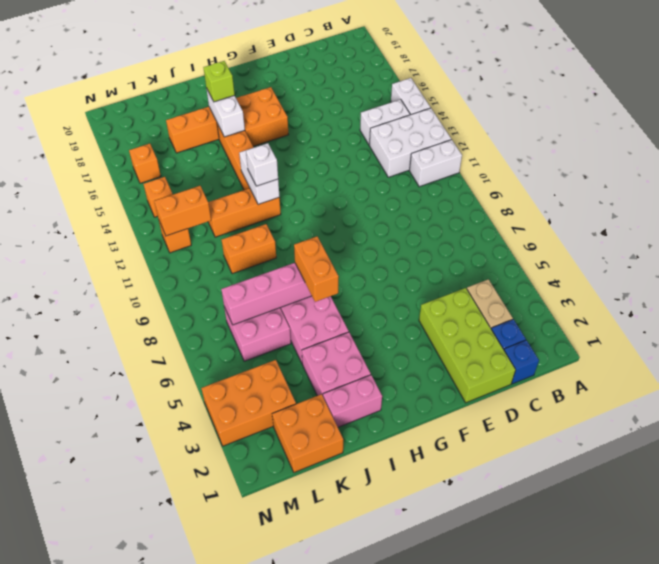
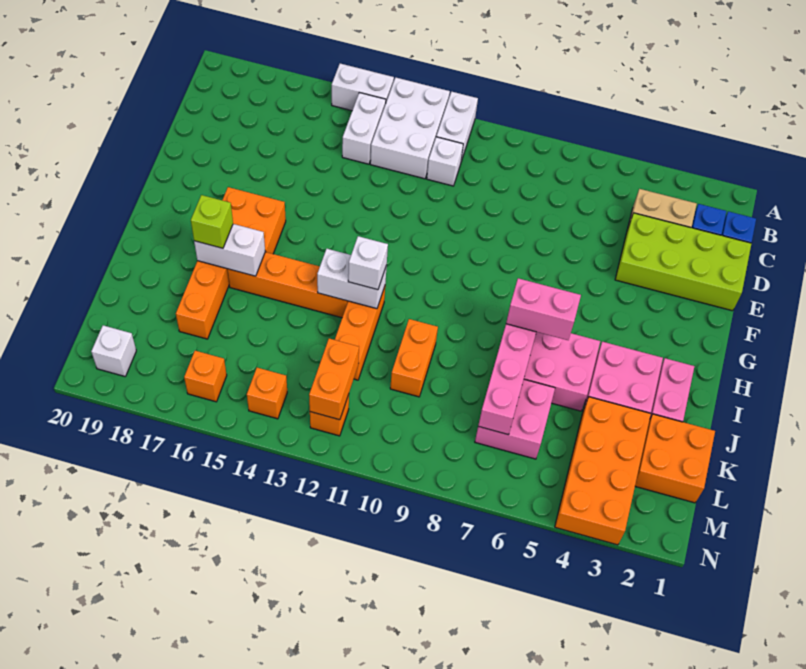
none -> white brick C11 level 1
orange brick I6:I7 level 3 -> pink brick I6:I7 level 3
orange brick L3:N4 level 1 -> orange brick K3:N4 level 1
none -> white brick M19 level 1

